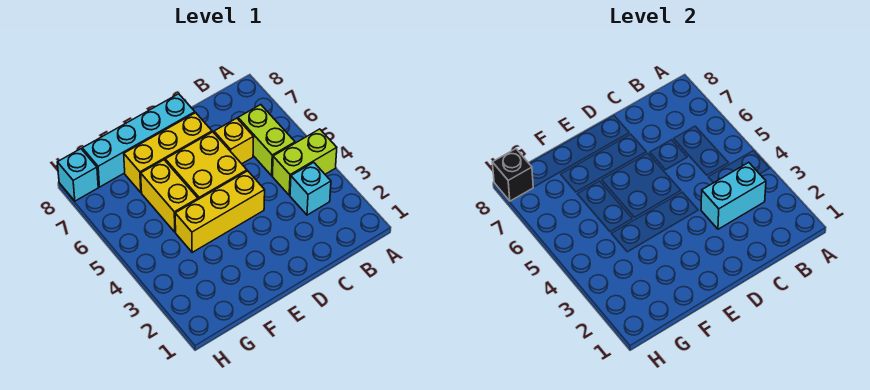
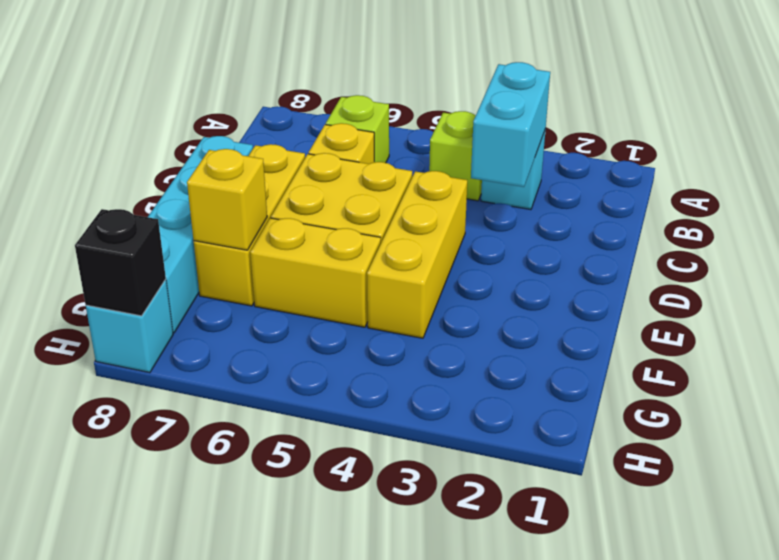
lime brick A4:B4 level 1 -> lime brick B4 level 1
lime brick B5:B6 level 1 -> lime brick B6 level 1
none -> yellow brick F7 level 2

